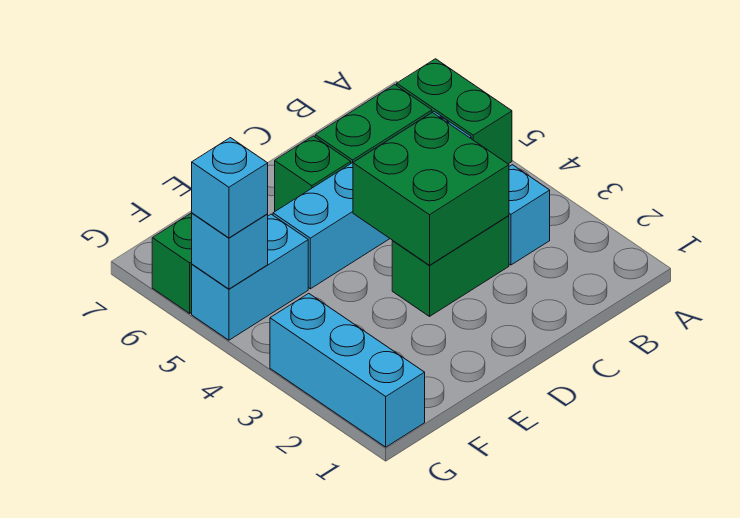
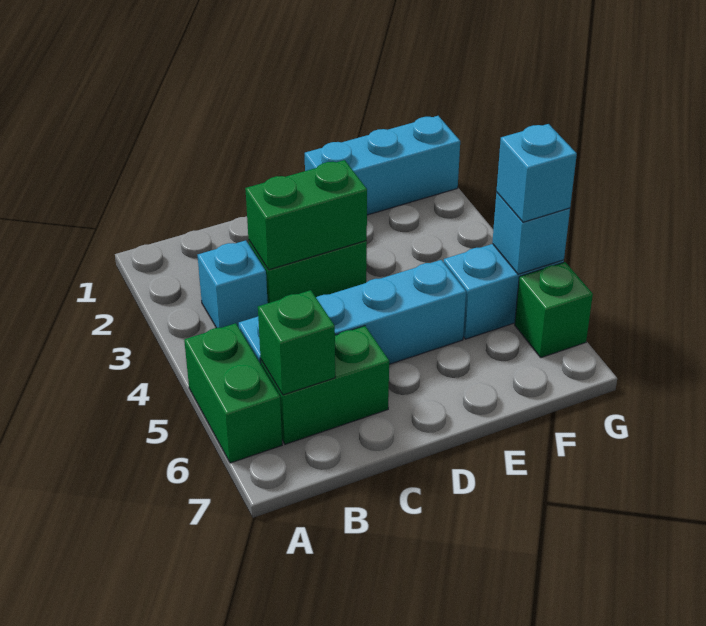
green brick C3:D4 level 2 -> green brick C3:D3 level 2
green brick D6 level 1 -> green brick B6 level 2
cyan brick G1:G3 level 1 -> cyan brick E1:G1 level 1

